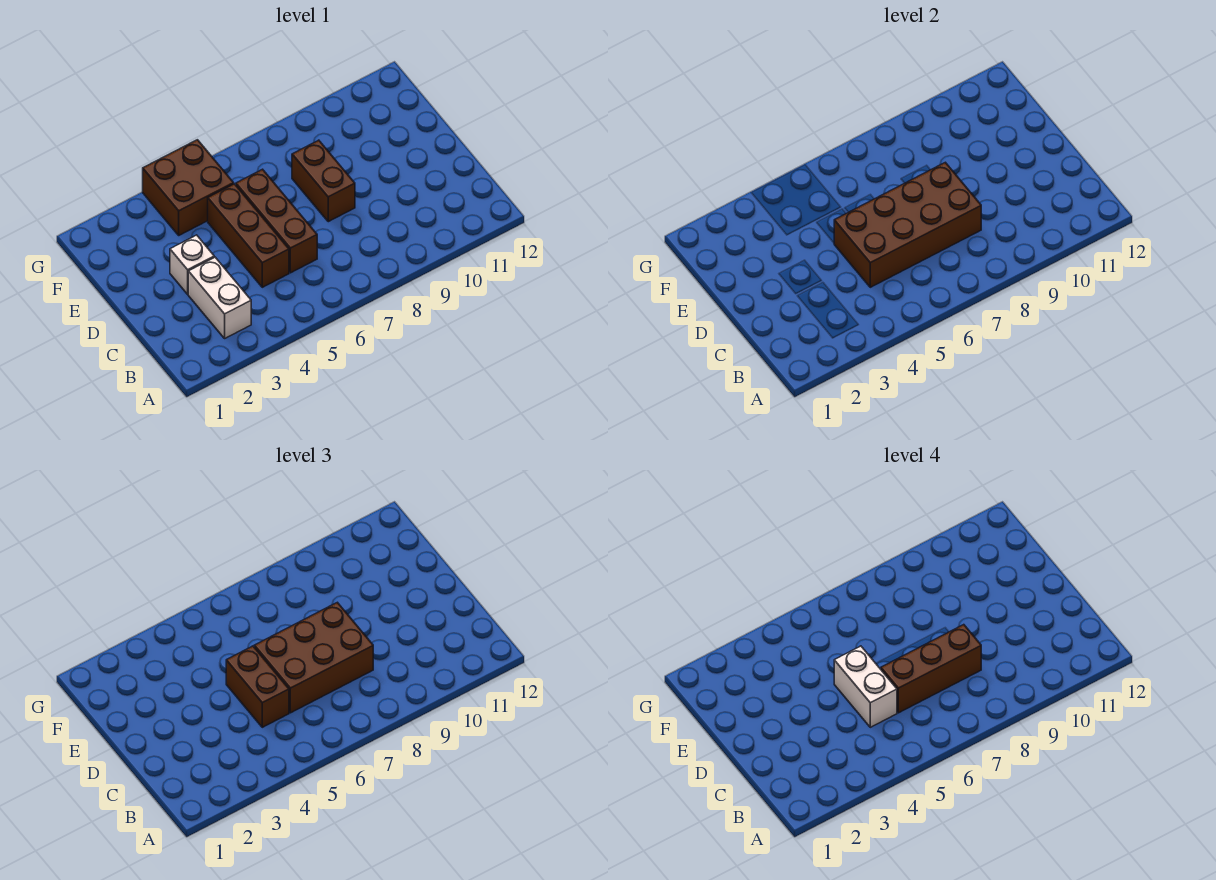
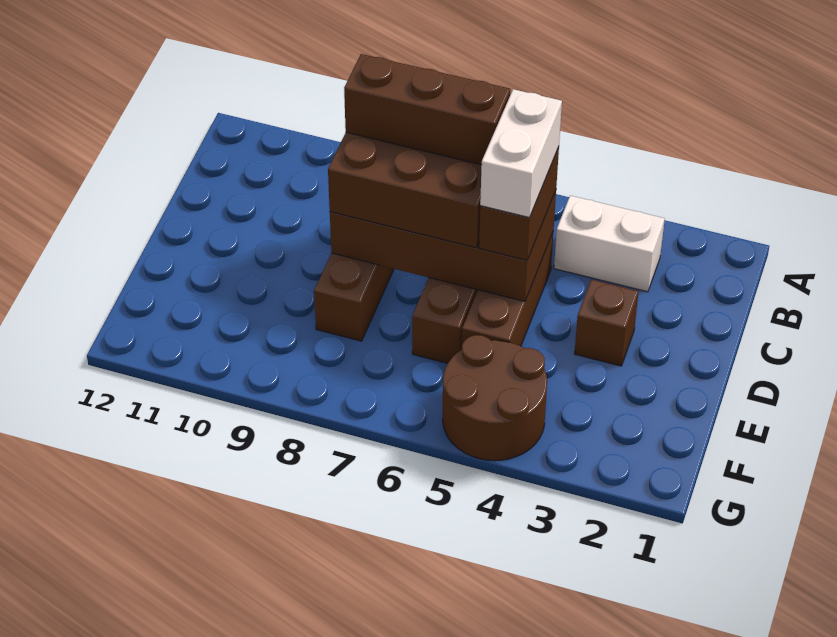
white brick B3:C3 level 1 -> white brick B3:B4 level 1
white brick D3 level 1 -> brown brick D3 level 1
brown brick F4:G5 level 1 -> brown round brick F4:G5 level 1

